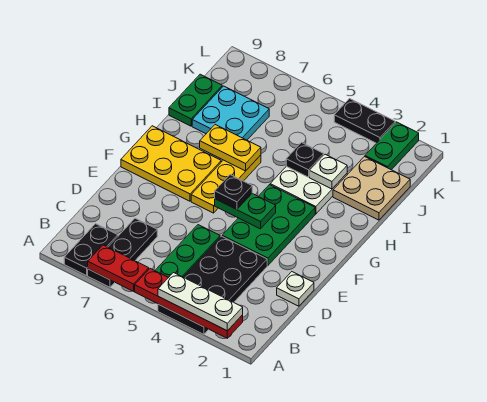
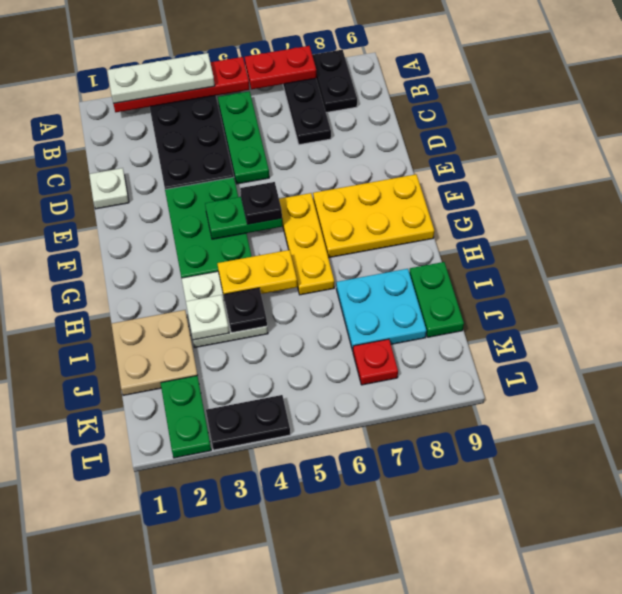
yellow plate H6:H7 level 2 -> yellow plate H4:H5 level 2
none -> red plate K7 level 1

